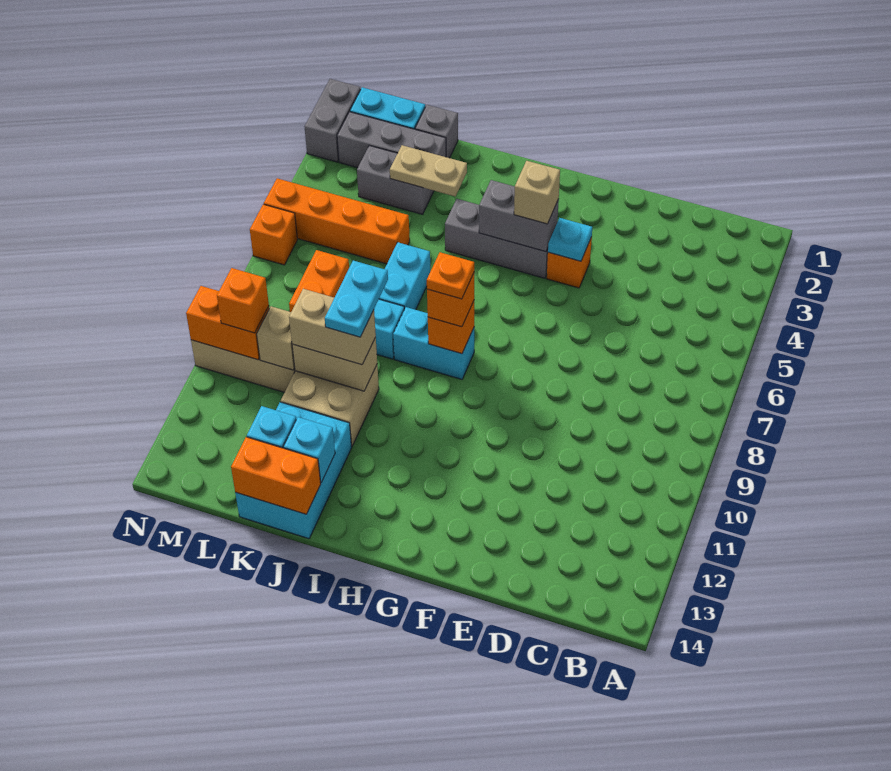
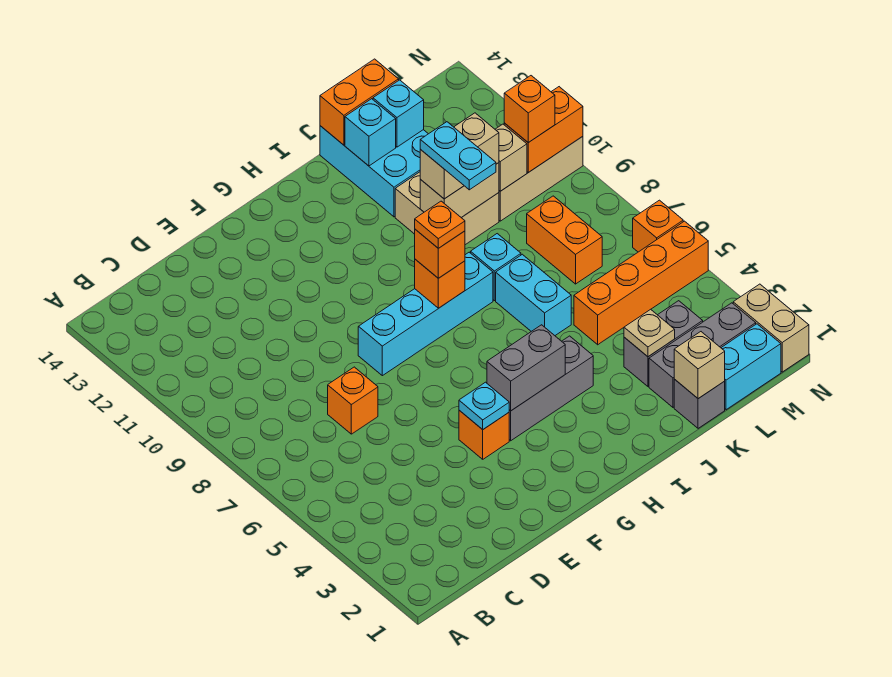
none -> orange brick D7 level 1
tan brick G4 level 3 -> tan brick K1 level 2
cyan brick H8:I8 level 1 -> cyan brick F8:I8 level 1
tan plate J3:K3 level 2 -> tan plate K3 level 2
grey brick N1:N2 level 1 -> tan brick N1:N2 level 1

